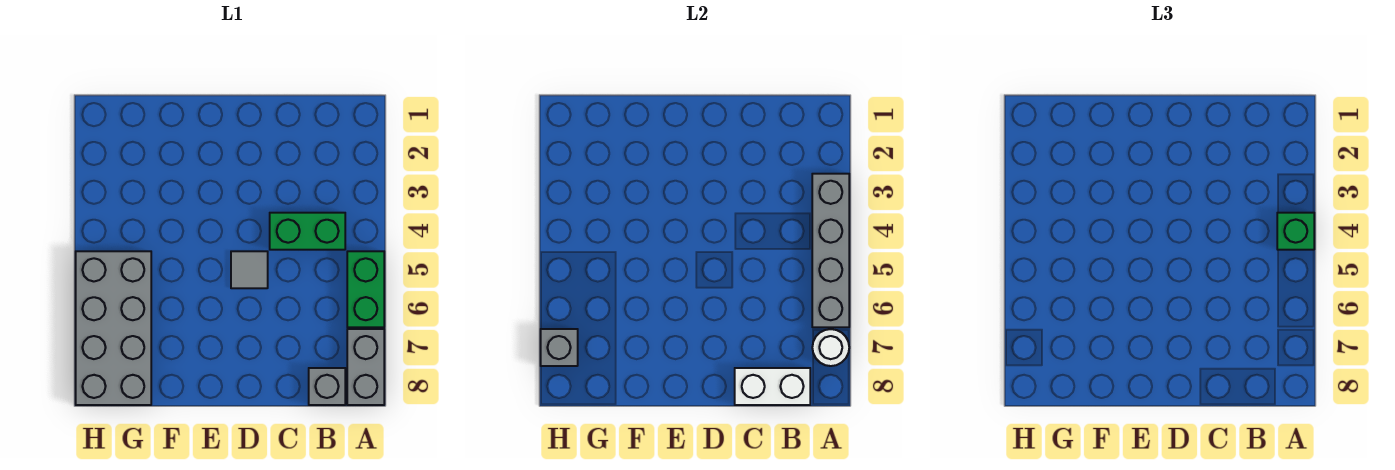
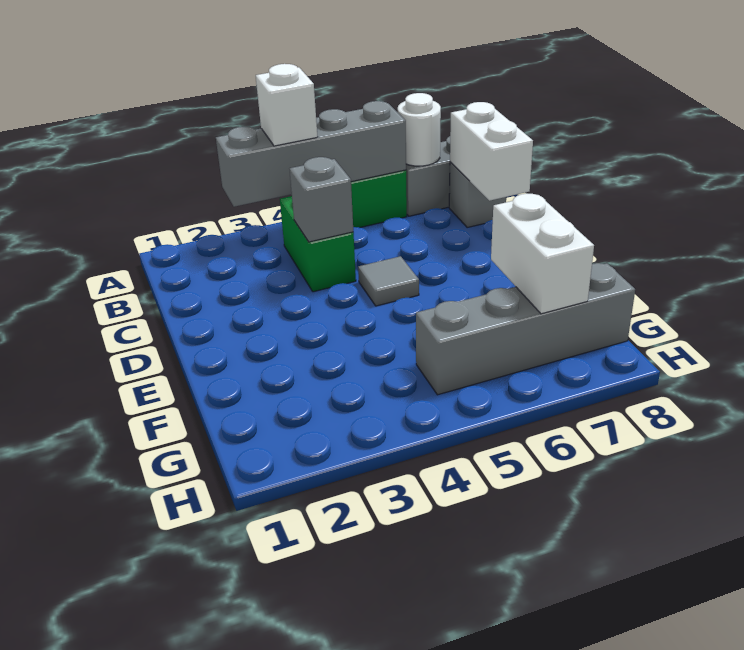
green brick A4 level 3 -> white brick A4 level 3
none -> white brick F7:G7 level 2
grey brick G5:H8 level 1 -> grey brick G5:G8 level 1
grey brick H7 level 2 -> grey brick C4 level 2

